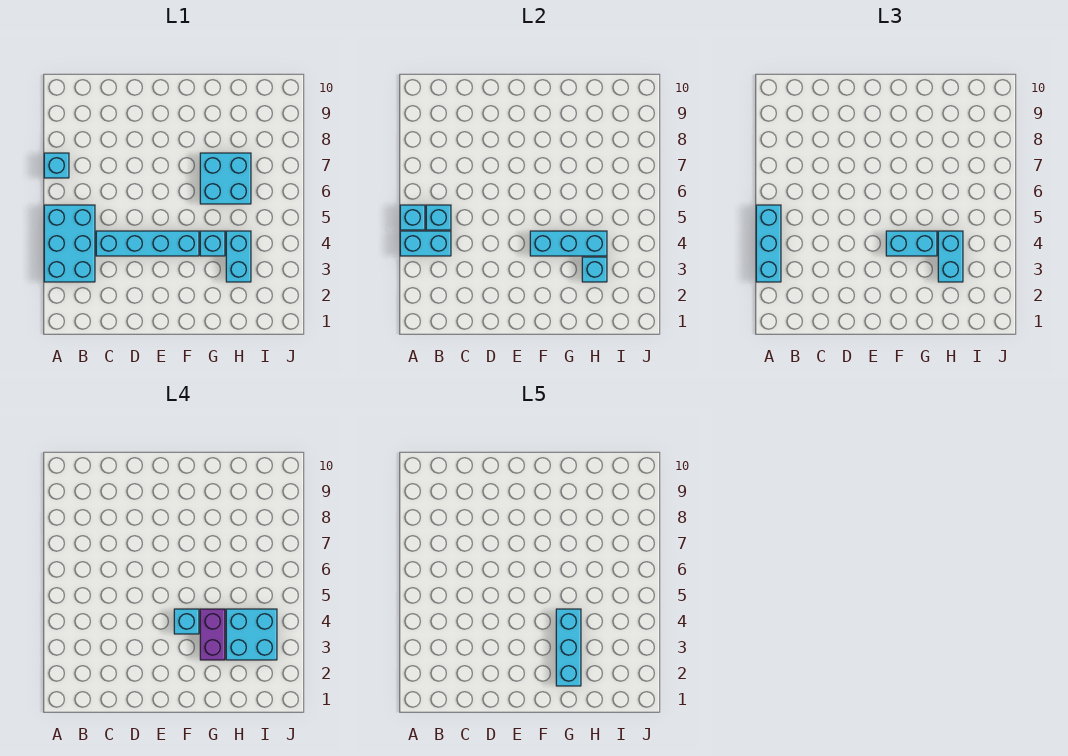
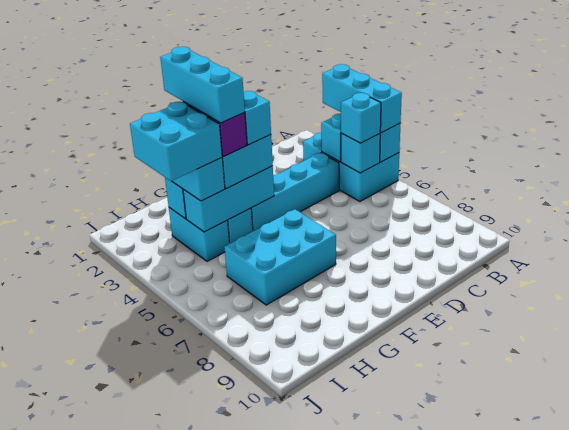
cyan brick A7 level 1 -> cyan brick B5 level 3
cyan brick G6:H7 level 1 -> cyan brick F6:H7 level 1

